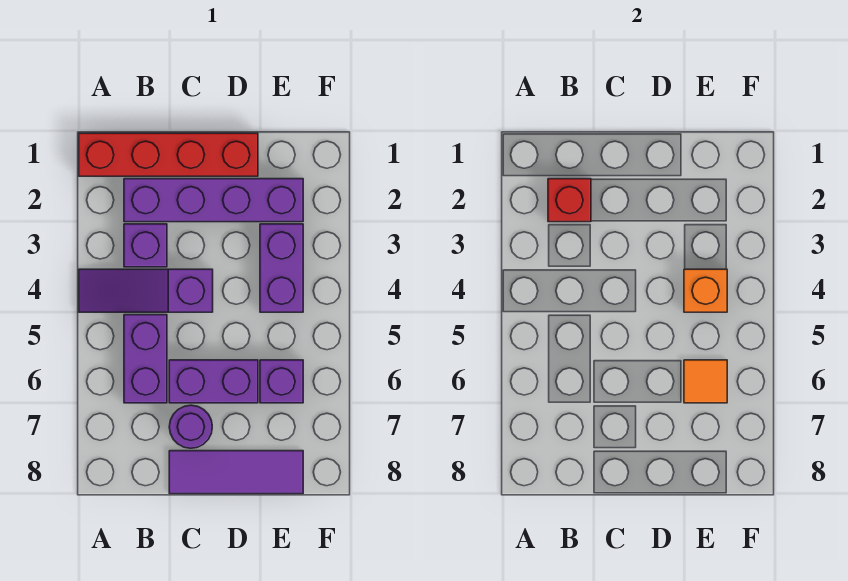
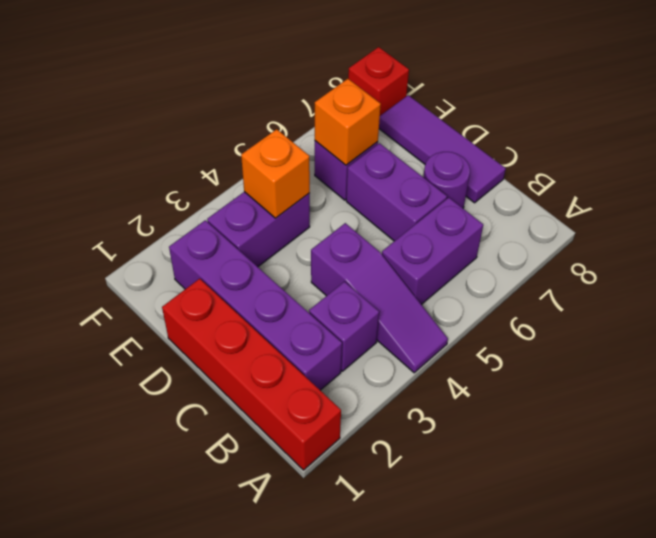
red brick B2 level 2 -> red brick F8 level 1
orange tile E6 level 2 -> orange brick E6 level 2

